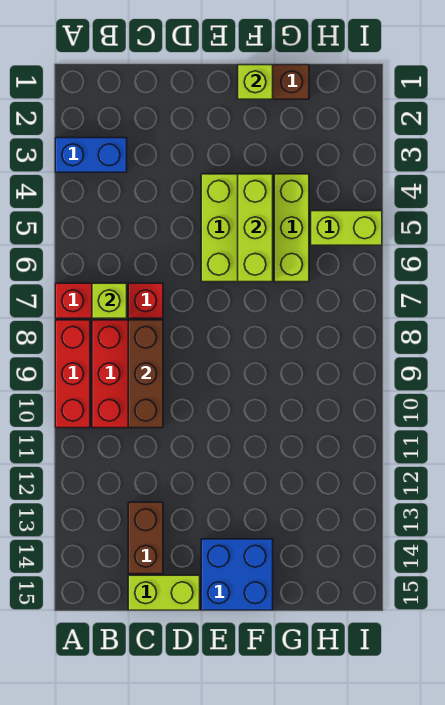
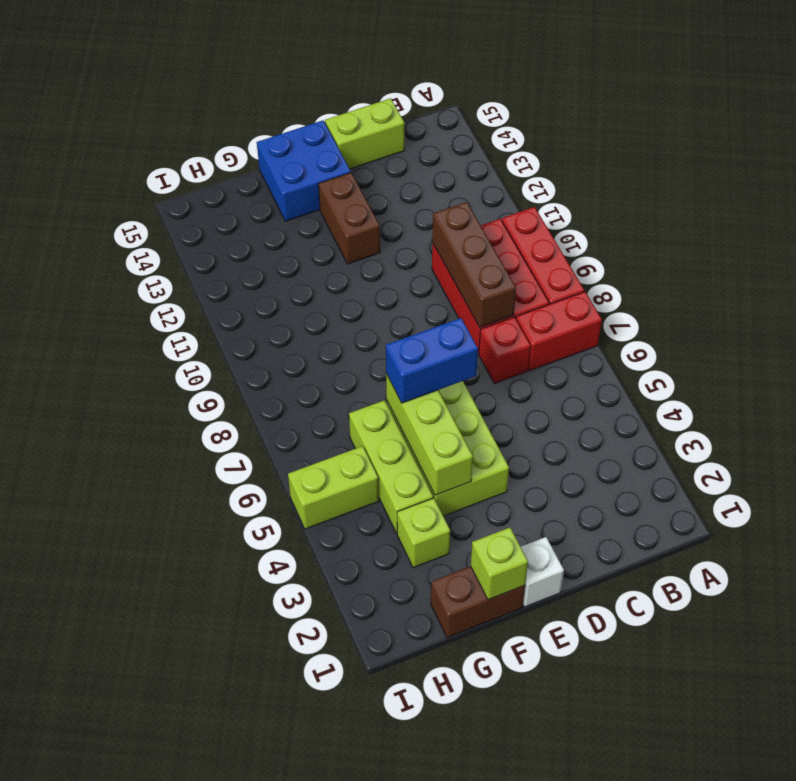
blue brick A3:B3 level 1 -> blue brick E6:F6 level 3
lime brick B7 level 2 -> lime brick G3 level 1
brown brick C13:C14 level 1 -> brown brick E12:E13 level 1
none -> white brick E1 level 1

